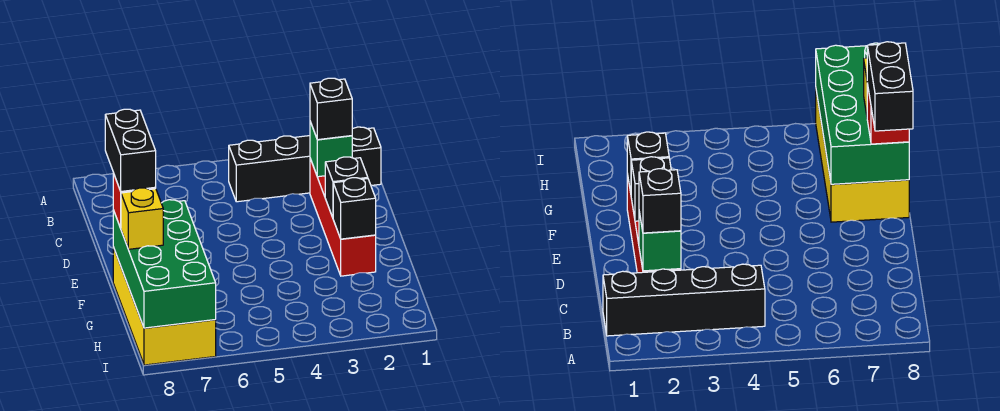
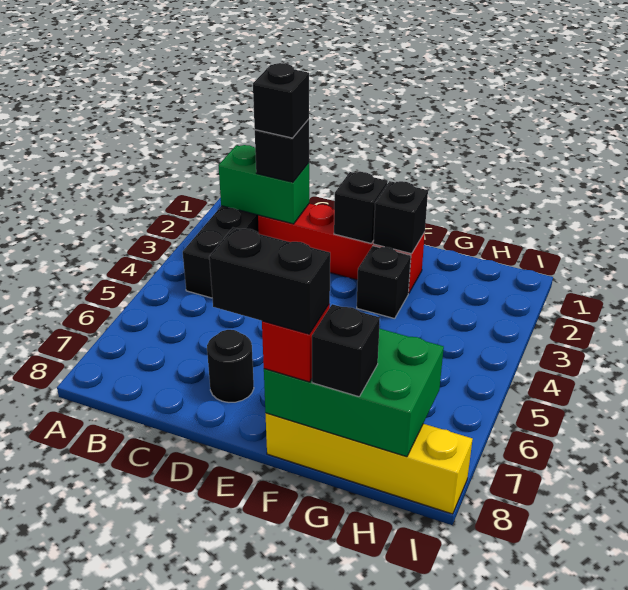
green brick C2 level 2 -> green brick B2:C2 level 2
none -> black brick C2 level 4
none -> black round brick D7 level 1
none -> black brick F3 level 1
yellow brick F7:I8 level 1 -> yellow brick F8:I8 level 1
green brick F7:I8 level 2 -> green brick F7:H8 level 2
yellow brick G8 level 3 -> black brick G8 level 3

